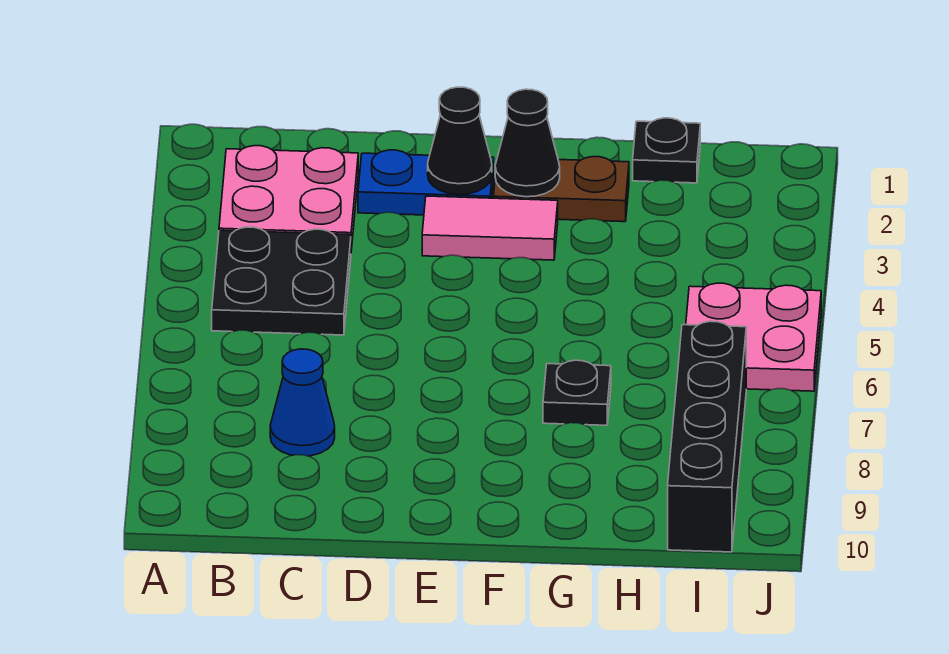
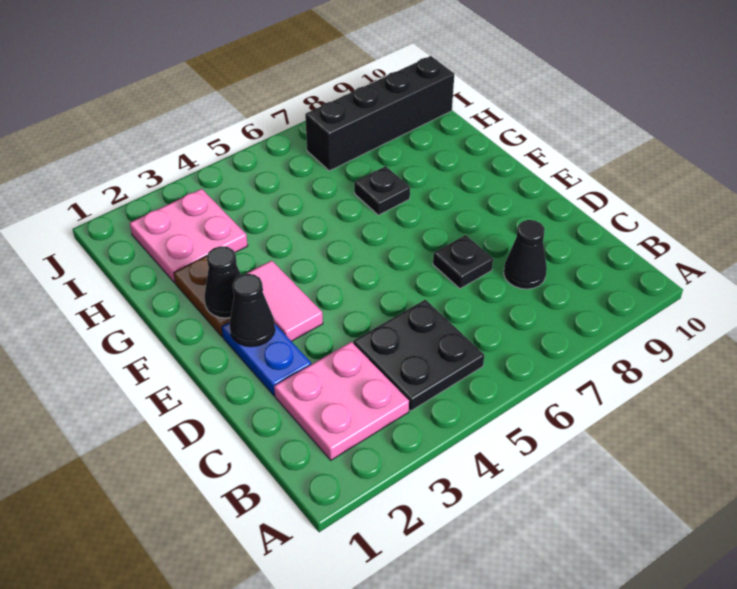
blue cone C8 level 1 -> black cone C8 level 1
black plate H1 level 1 -> black plate D7 level 1
pink plate I5:J6 level 1 -> pink plate H2:I3 level 1

